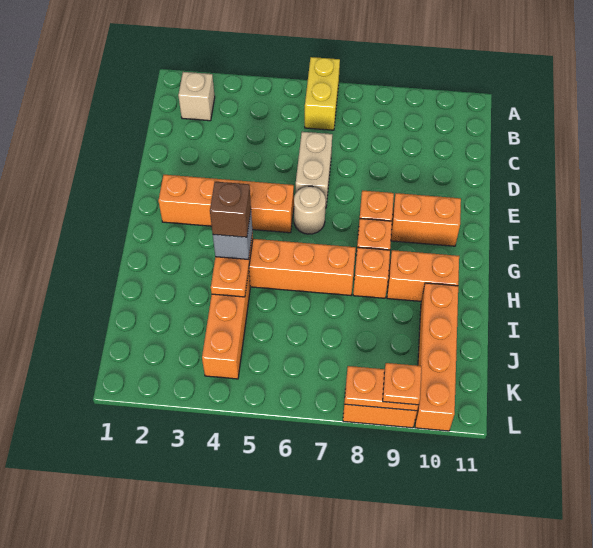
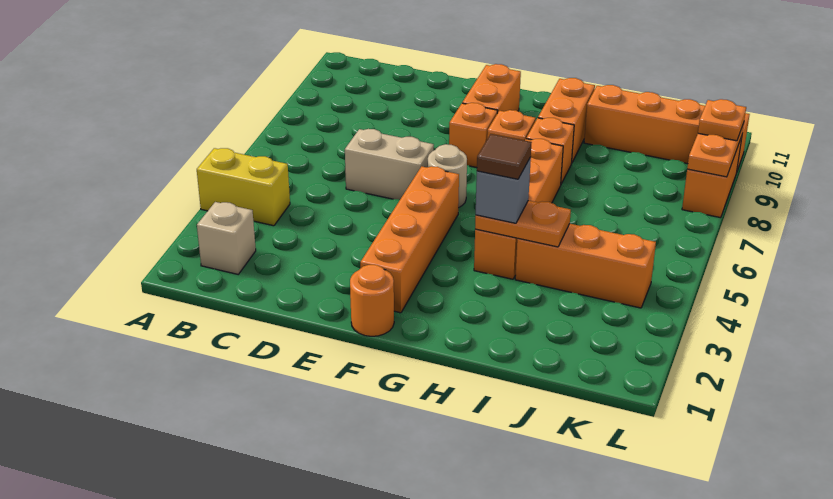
yellow brick A6:B6 level 1 -> yellow brick A4:B4 level 1
none -> orange round brick F1 level 1
brown brick H4 level 4 -> brown tile H4 level 4

